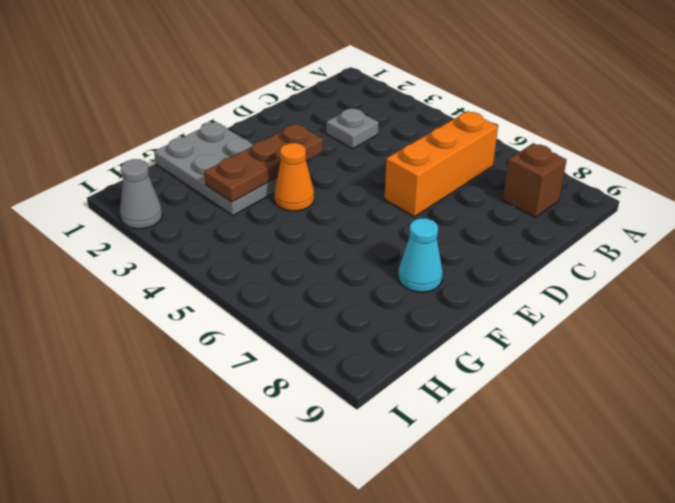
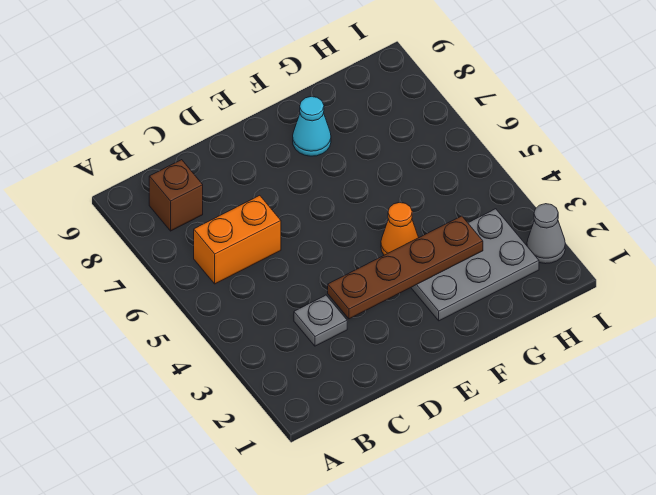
orange brick B6:D6 level 1 -> orange brick B6:C6 level 1
brown plate E3:G3 level 2 -> brown plate D3:G3 level 2
grey plate F1:G3 level 1 -> grey plate F2:H3 level 1

